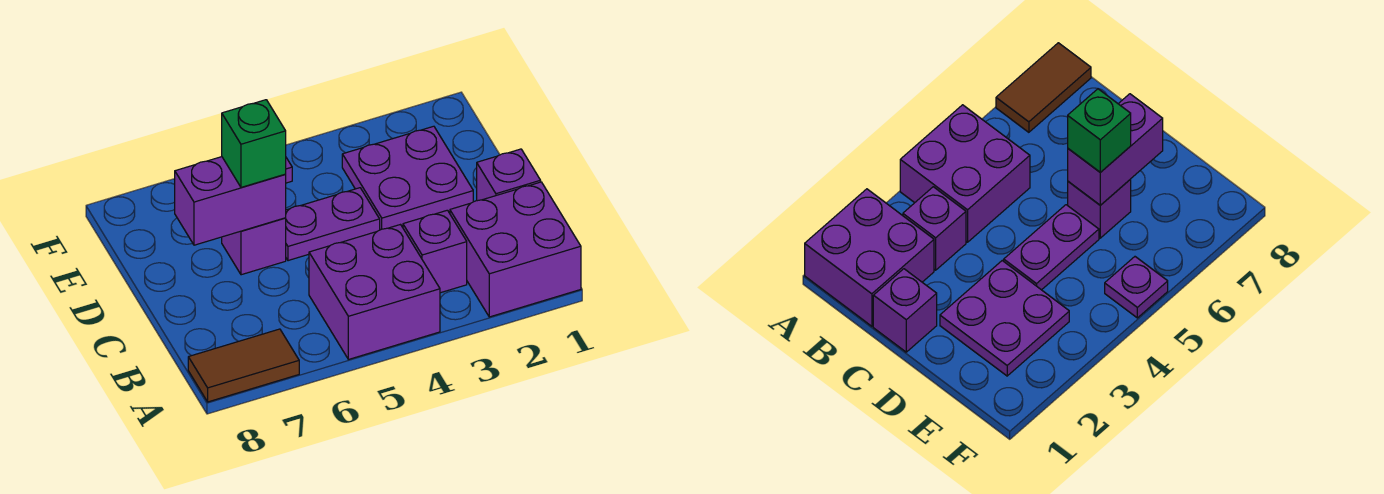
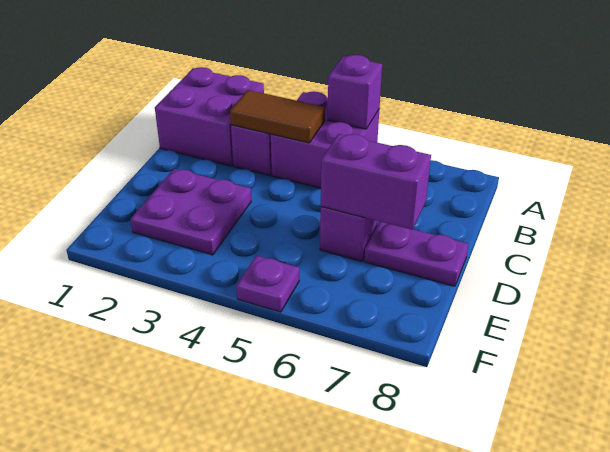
brown tile A7:A8 level 1 -> brown tile B3:B4 level 2
purple brick C1 level 1 -> purple brick A5 level 2
purple plate D4:D5 level 1 -> purple plate D7:D8 level 1
green brick D6 level 3 -> none

